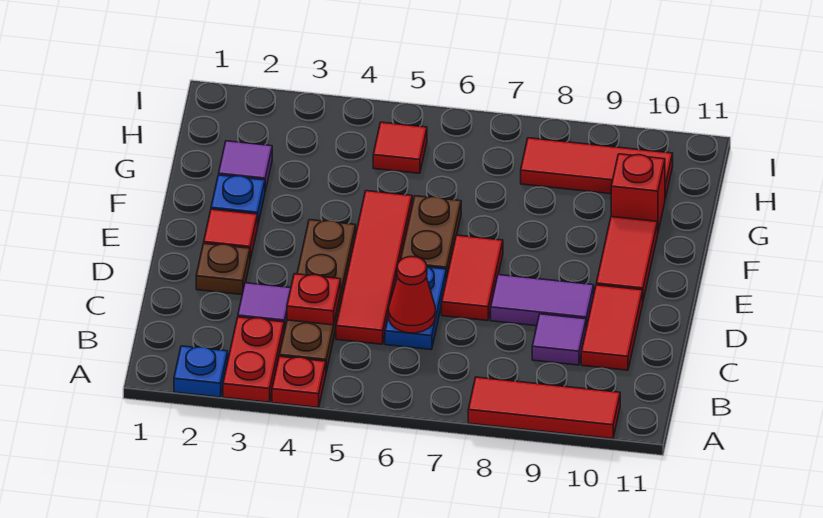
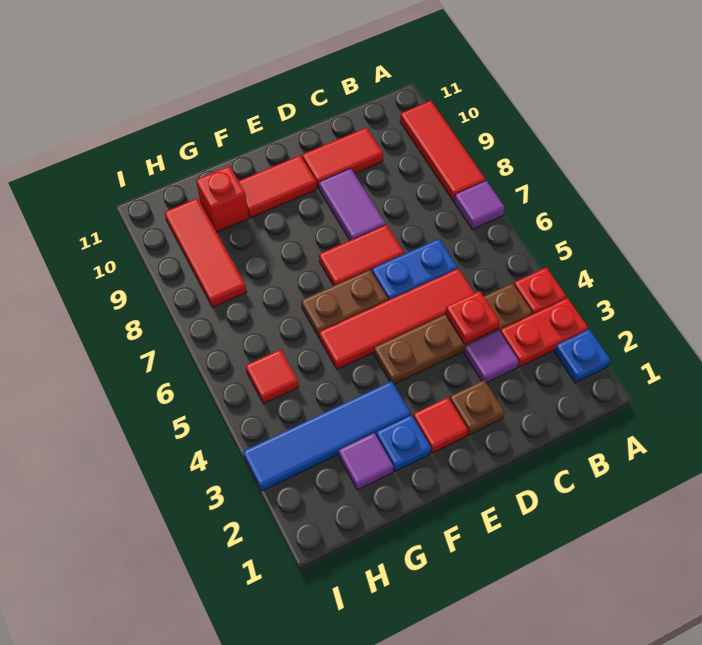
red cone C6 level 2 -> none
purple tile C9 level 1 -> purple tile A7 level 1
none -> blue tile F3:I3 level 1

